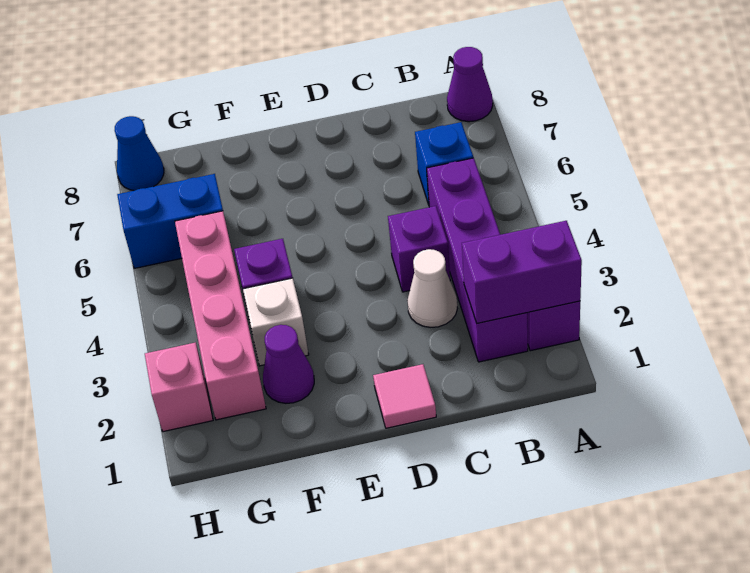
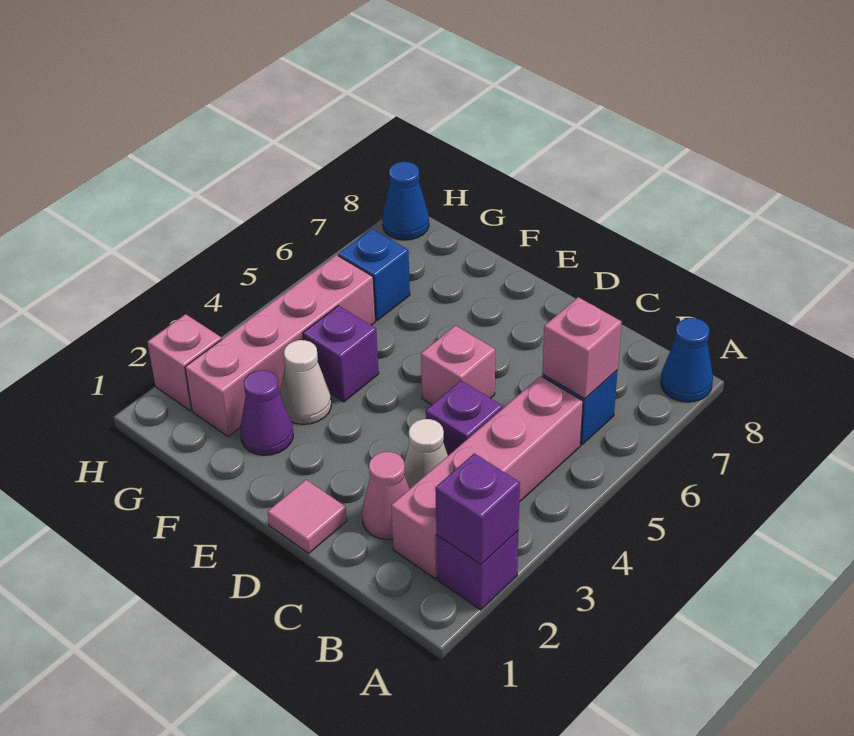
purple brick A2:B2 level 2 -> purple brick A2 level 2
purple cone A8 level 1 -> blue cone A8 level 1
purple brick B2:B5 level 1 -> pink brick B2:B5 level 1
none -> pink brick B6 level 2
none -> pink cone C2 level 1
none -> pink brick D5 level 1
white brick F3 level 1 -> white cone F3 level 1
blue brick G6:H6 level 1 -> blue brick G6 level 1

